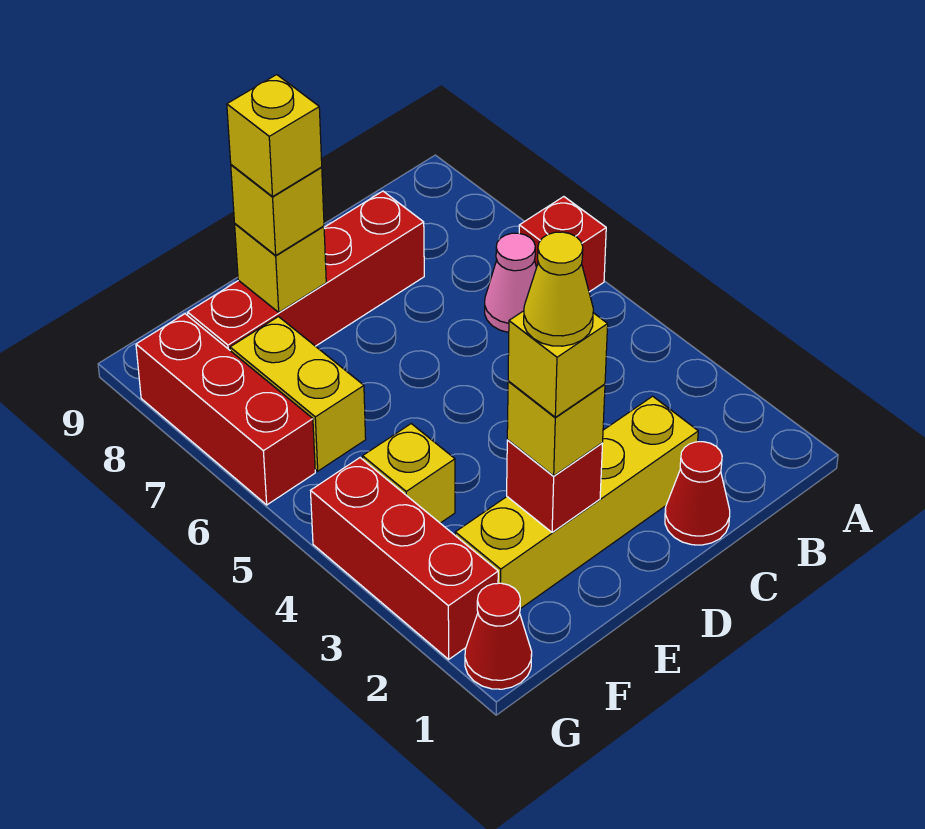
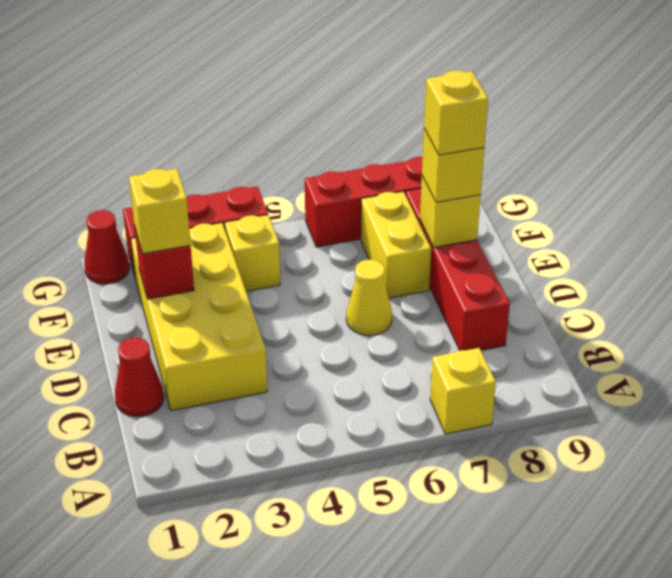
red brick A6 level 1 -> none
pink cone B6 level 1 -> none
yellow brick C2:F2 level 1 -> yellow brick C2:F3 level 1
yellow brick E2 level 4 -> yellow brick A7 level 1
yellow cone E2 level 5 -> yellow cone D6 level 1
yellow brick F6:F7 level 1 -> yellow brick E7:F7 level 1

